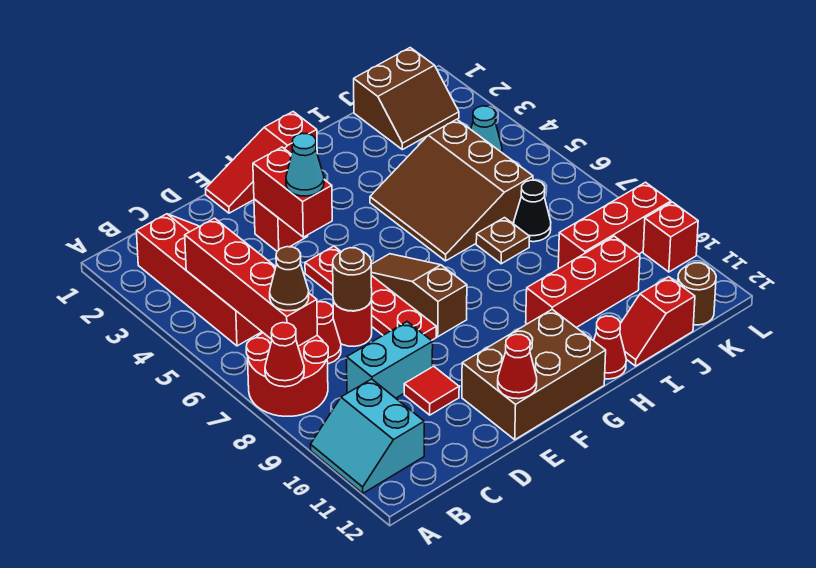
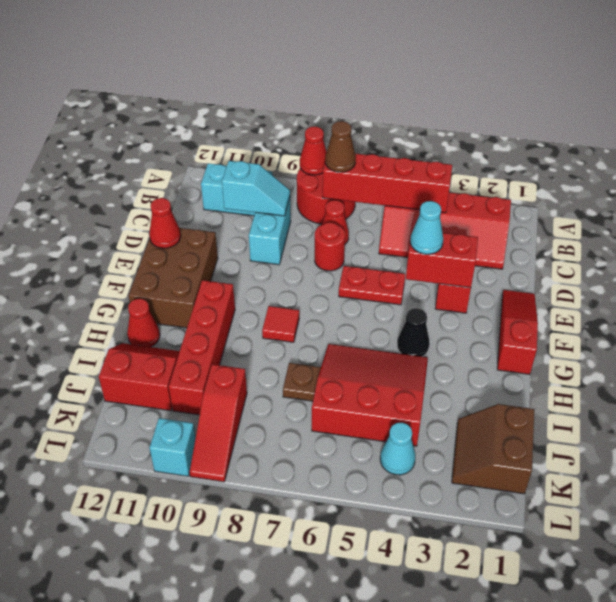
none -> cyan slope C9:C10 level 2 top 10
brown round brick D7 level 2 -> none
red tile D10 level 1 -> red tile G8 level 1
red plate E5:E8 level 1 -> red plate E5:E6 level 1
brown slope F6:F8 level 1 top 8 -> none
brown slope H4:J6 level 1 top J -> red slope H4:J6 level 1 top J
red brick H10:J10 level 1 -> red brick G10:J10 level 1
red slope I12:J12 level 1 top J -> red slope I11:J12 level 1 top J
black cone J7 level 1 -> black cone G4 level 1
red brick J9:L9 level 1 -> red slope J9:L9 level 1 top J
brown round brick K12 level 1 -> none
red brick L10 level 1 -> cyan brick L10 level 1

